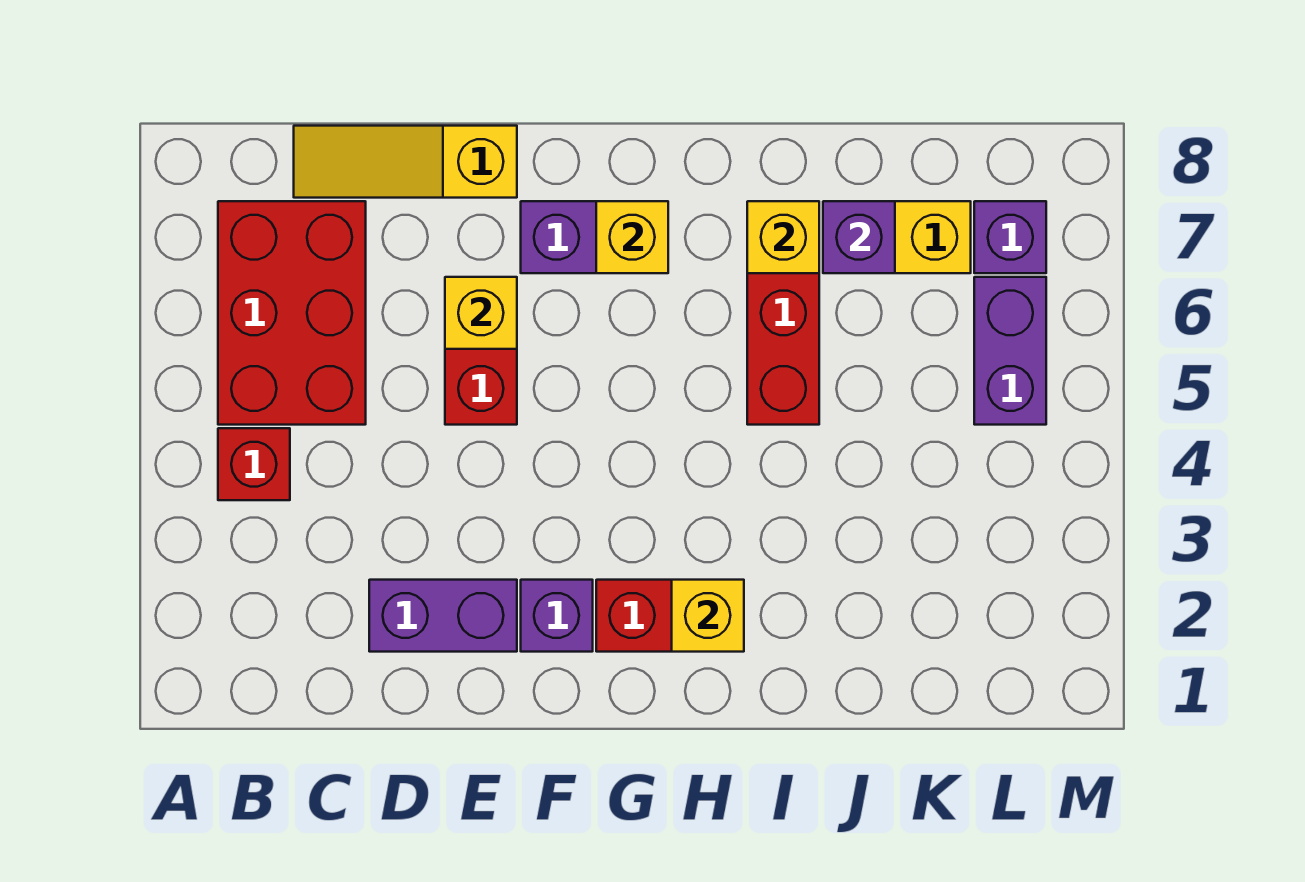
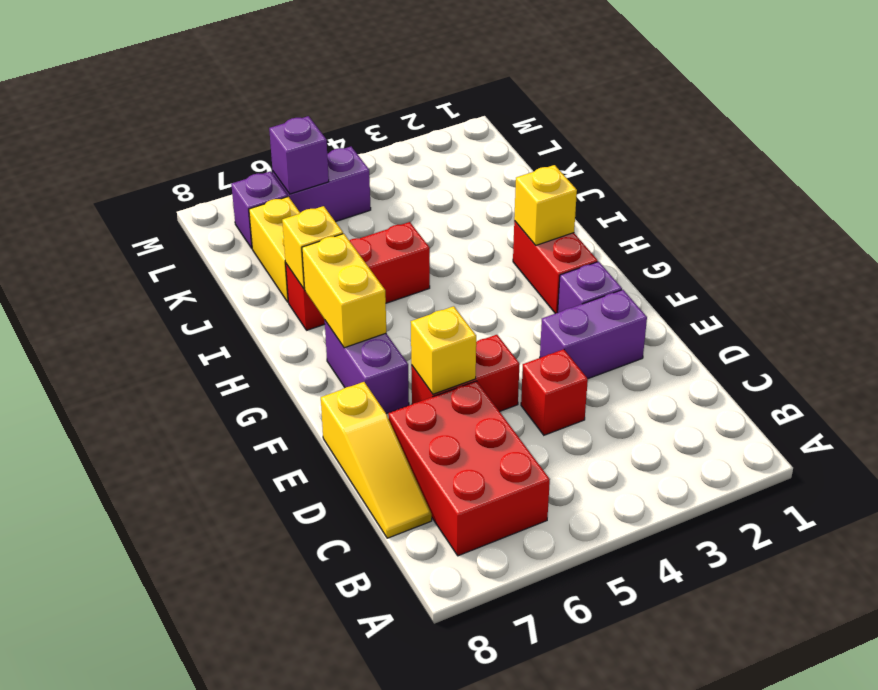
red brick B4 level 1 -> red brick D4 level 1
red brick B5:C7 level 1 -> red brick B6:D7 level 1
purple brick D2:E2 level 1 -> purple brick E2:E3 level 1
yellow brick G7 level 2 -> yellow brick G7:H7 level 2
purple brick J7 level 2 -> purple brick L6 level 2

